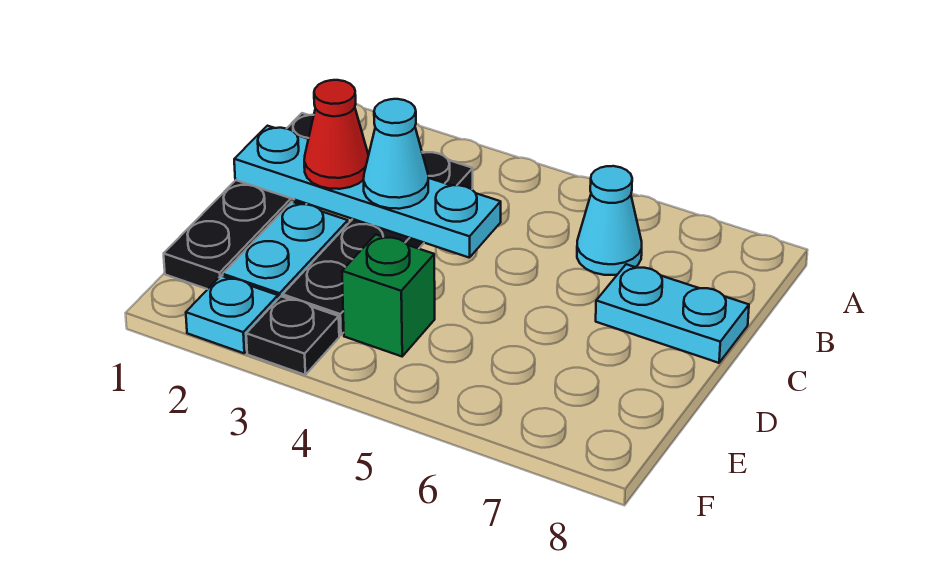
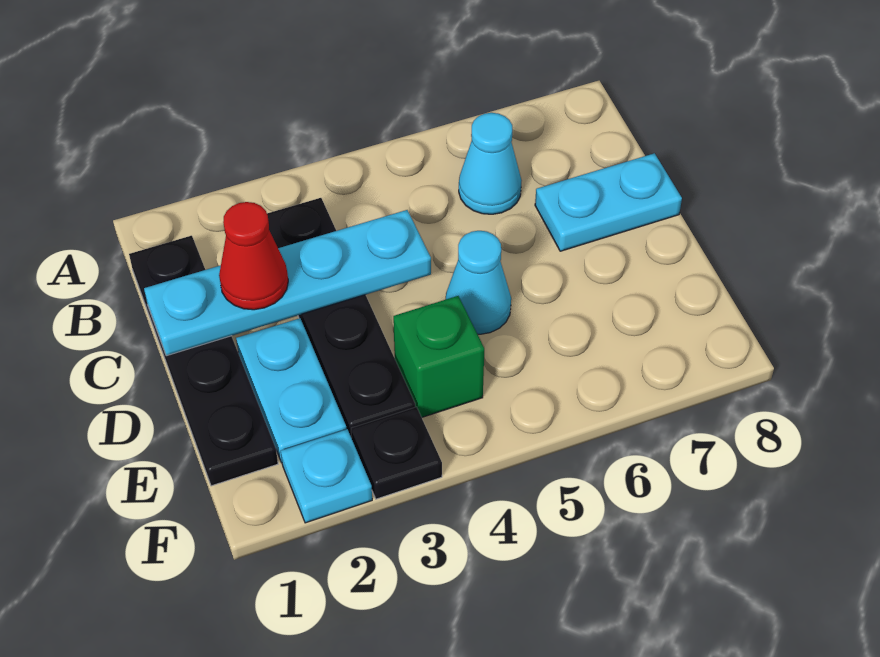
cyan cone C3 level 3 -> cyan cone D5 level 1

